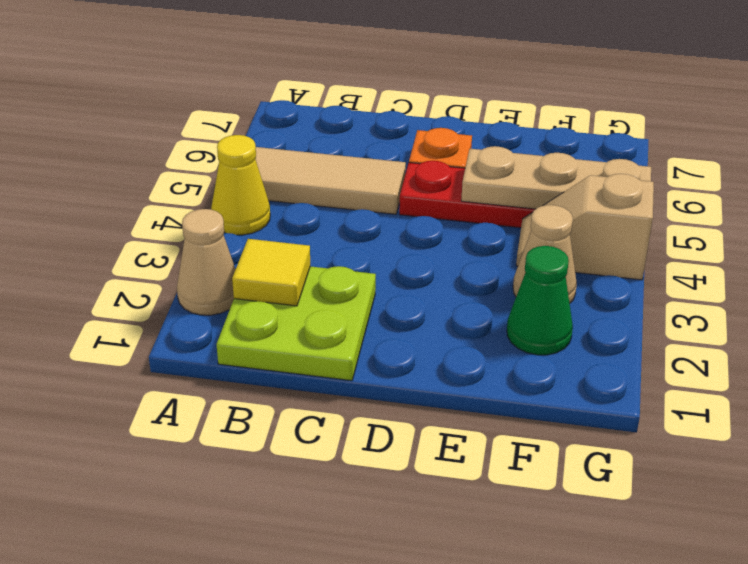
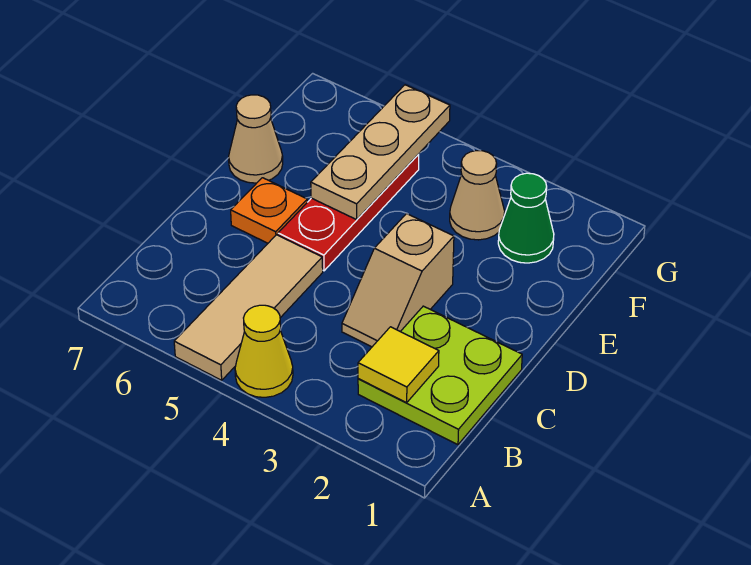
tan cone A2 level 1 -> tan cone E7 level 1
tan slope F4:G4 level 1 top G -> tan slope C3:D3 level 1 top D

